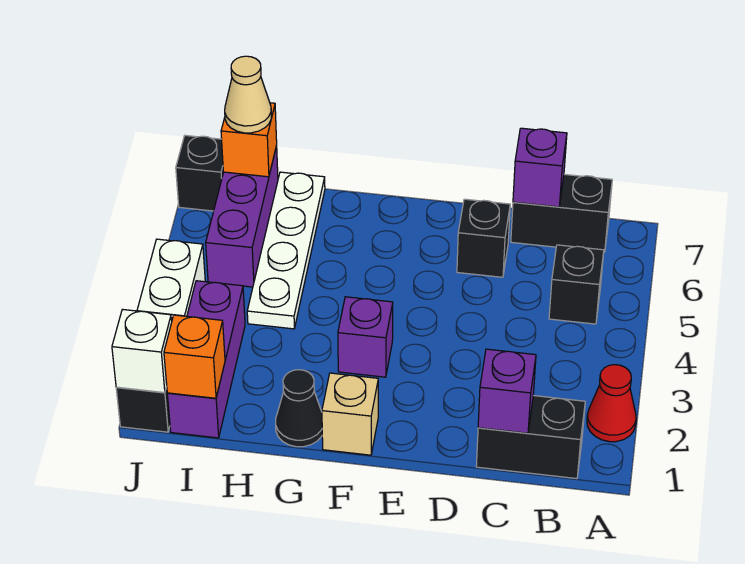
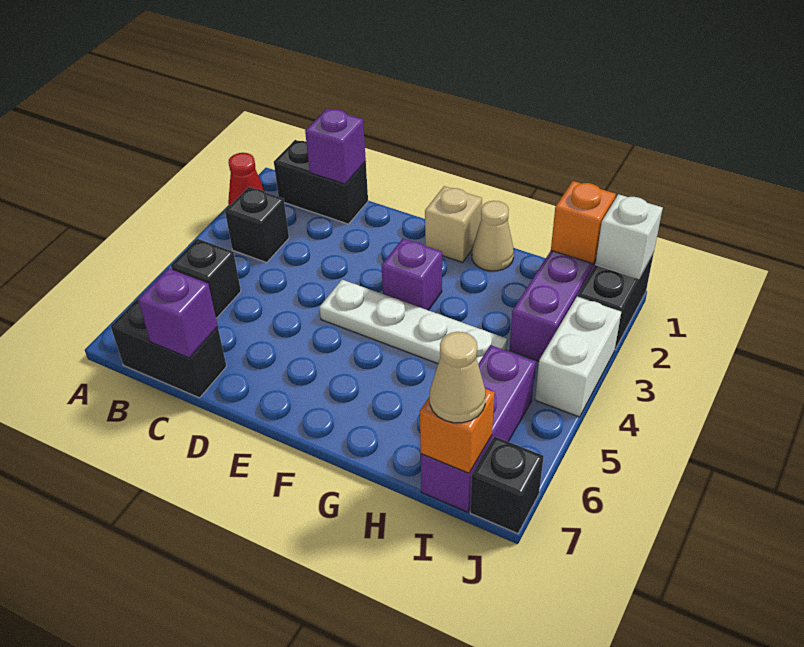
black brick D6 level 1 -> black brick B3 level 1
black cone G1 level 1 -> tan cone G1 level 1
white plate H4:H7 level 1 -> white plate E4:H4 level 1

